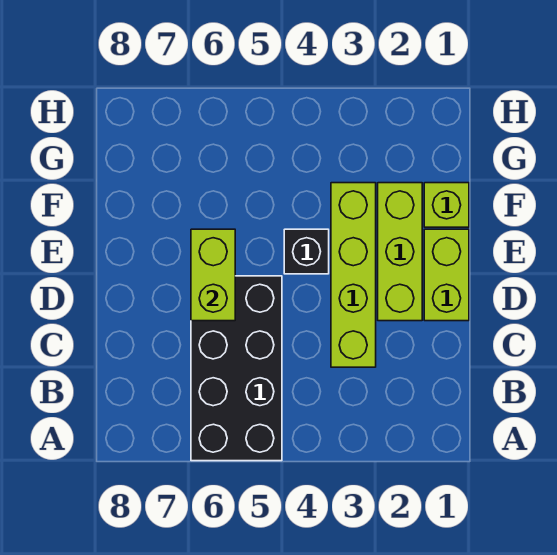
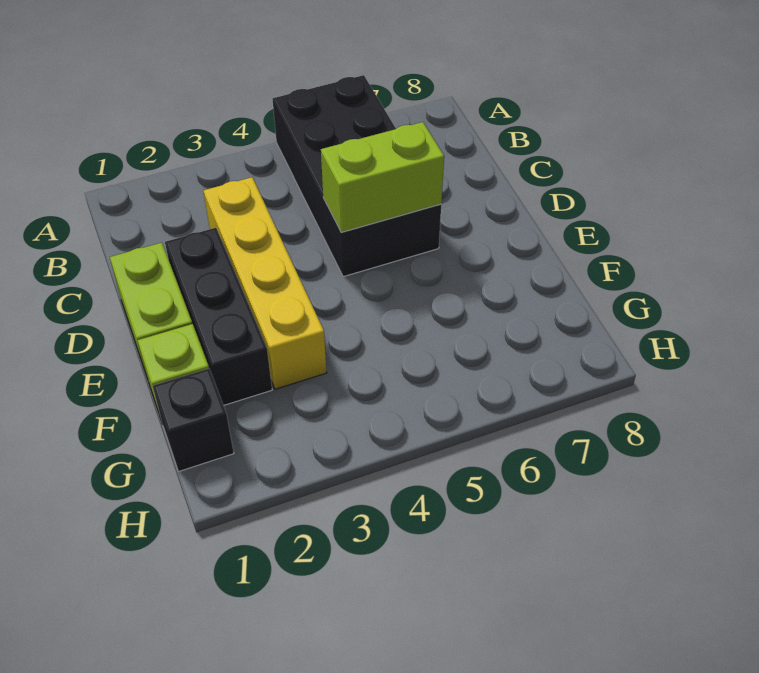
lime brick C3:F3 level 1 -> yellow brick C3:F3 level 1
lime brick D2:F2 level 1 -> black brick D2:F2 level 1
lime brick D6:E6 level 2 -> lime brick D5:D6 level 2
black brick E4 level 1 -> black brick G1 level 1

